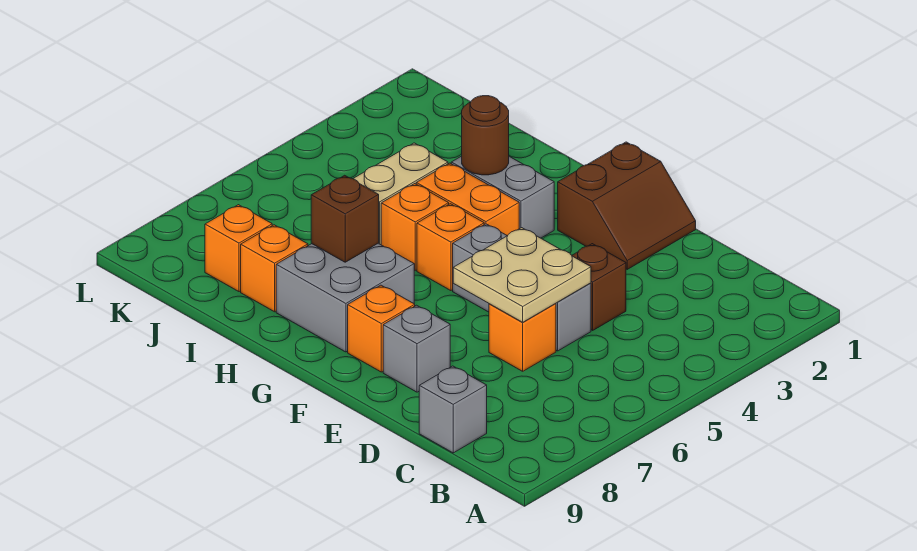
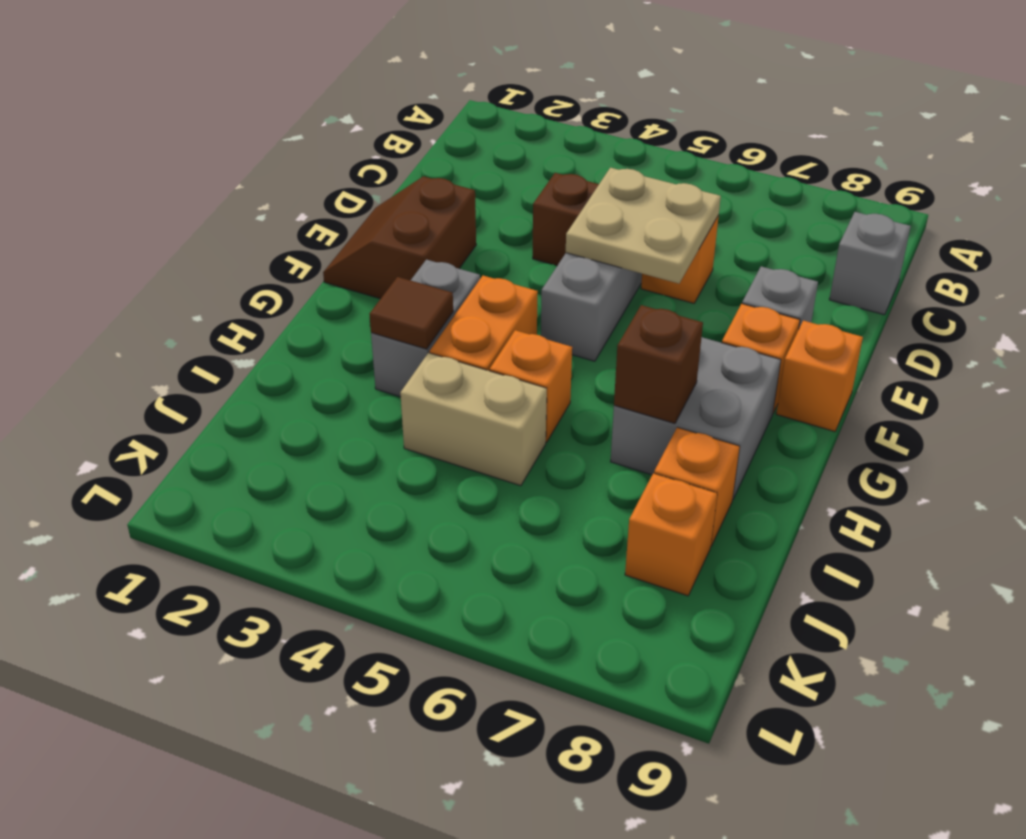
brown slope E1:F2 level 1 top F -> brown slope E1:F2 level 1 top 2
orange brick G5 level 1 -> orange brick F9 level 1
brown round brick H3 level 2 -> brown tile H3 level 2

